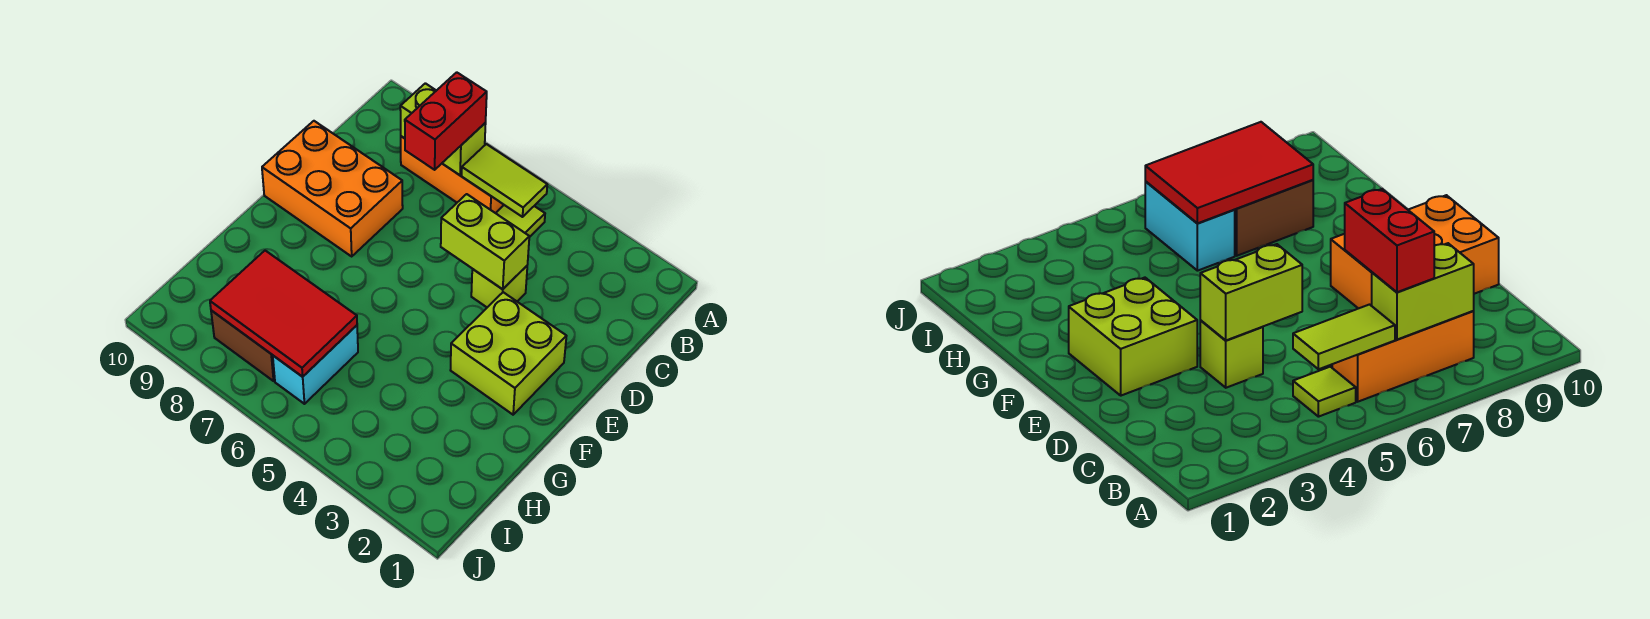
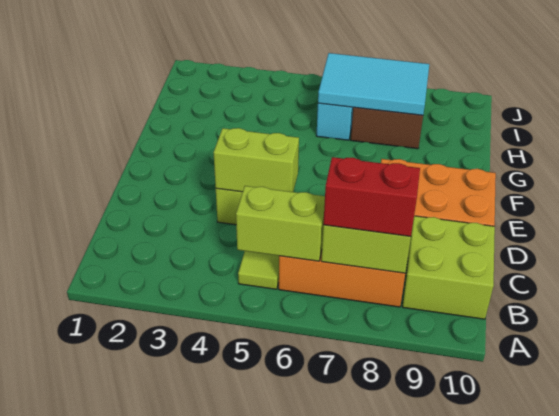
lime tile B5:B6 level 2 -> lime brick B5:B6 level 2
red brick B7:C7 level 3 -> red brick B7:B8 level 3
lime brick E2:F3 level 1 -> lime brick B9:C10 level 1
red tile H6:I8 level 2 -> cyan tile H6:I8 level 2

